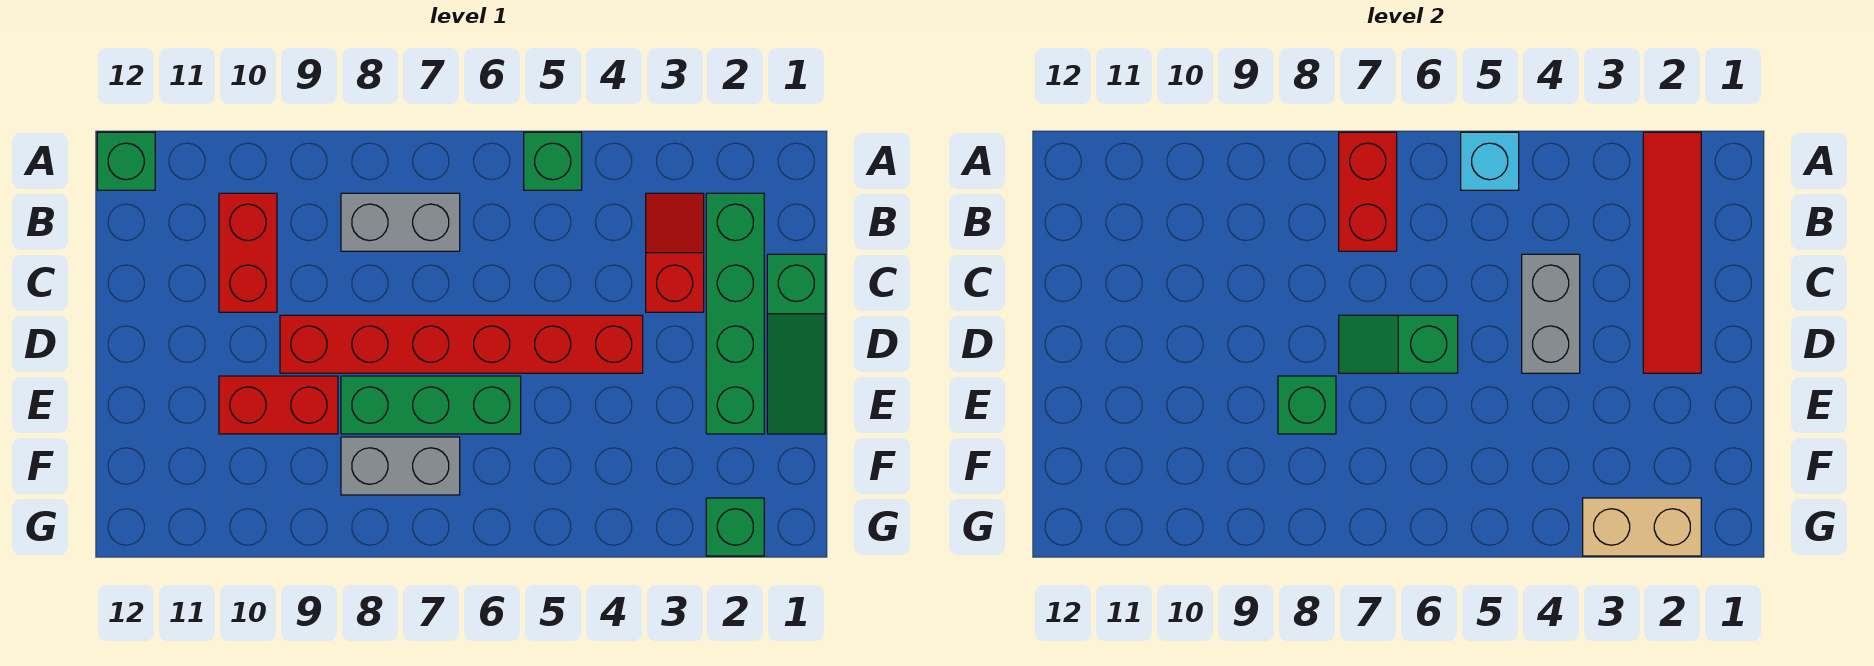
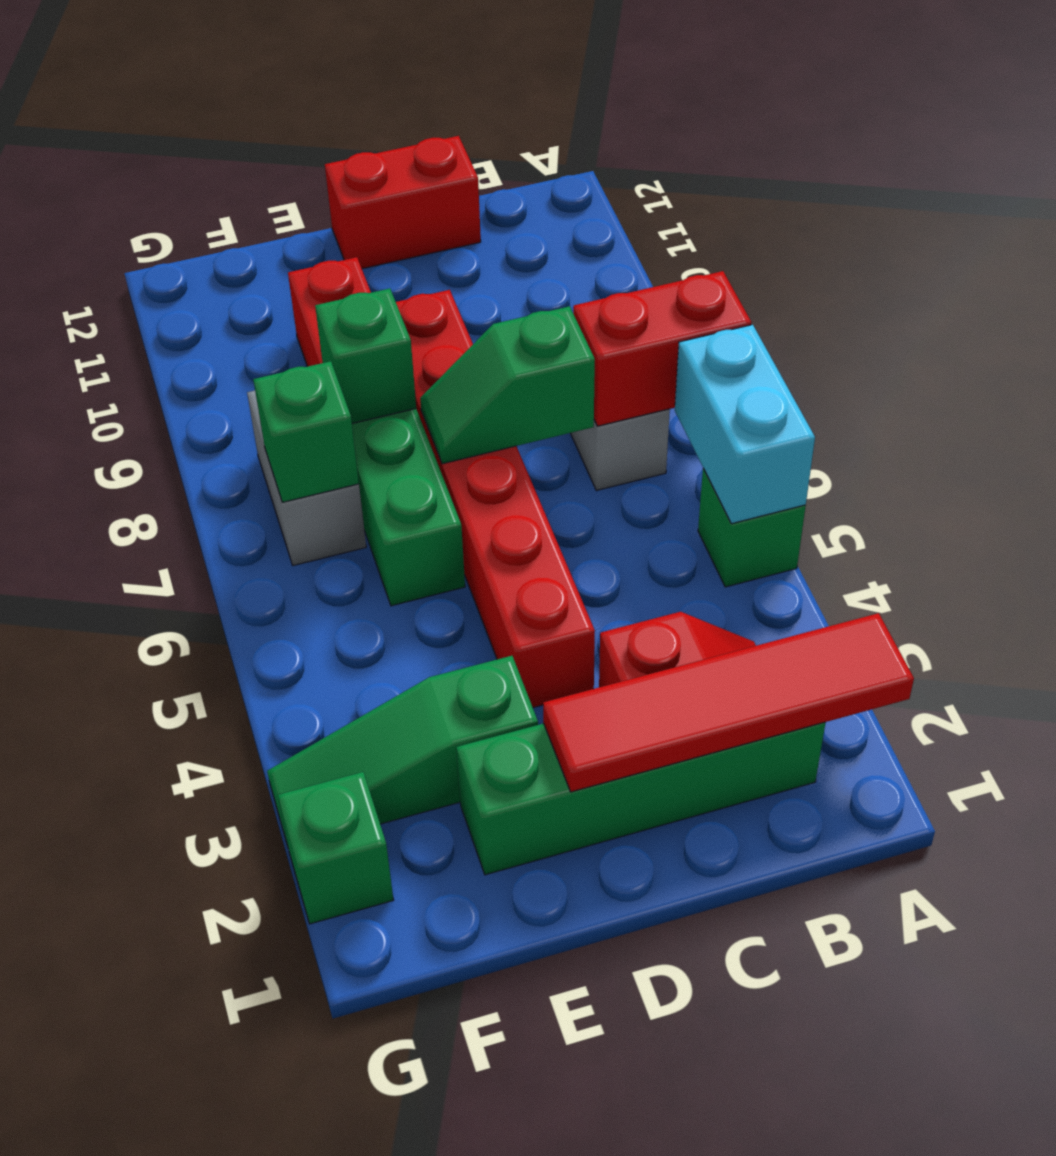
cyan brick A5 level 2 -> cyan brick A5:A6 level 2
green brick A12 level 1 -> green brick F7 level 2
red brick B10:C10 level 1 -> red brick C12:D12 level 1
green slope C1:E1 level 1 top C -> green slope E3:G3 level 1 top E
grey brick C4:D4 level 2 -> none
green slope D6:D7 level 2 top 6 -> green slope C7:D7 level 2 top C
tan brick G2:G3 level 2 -> none

